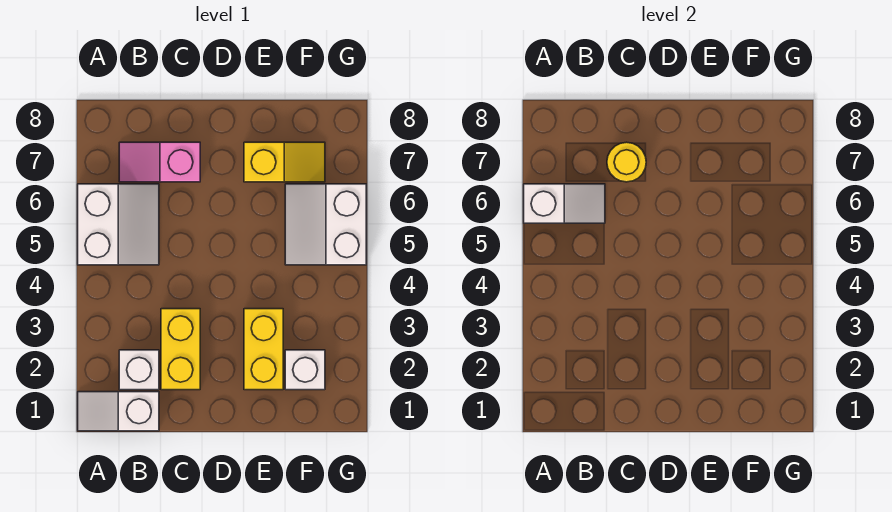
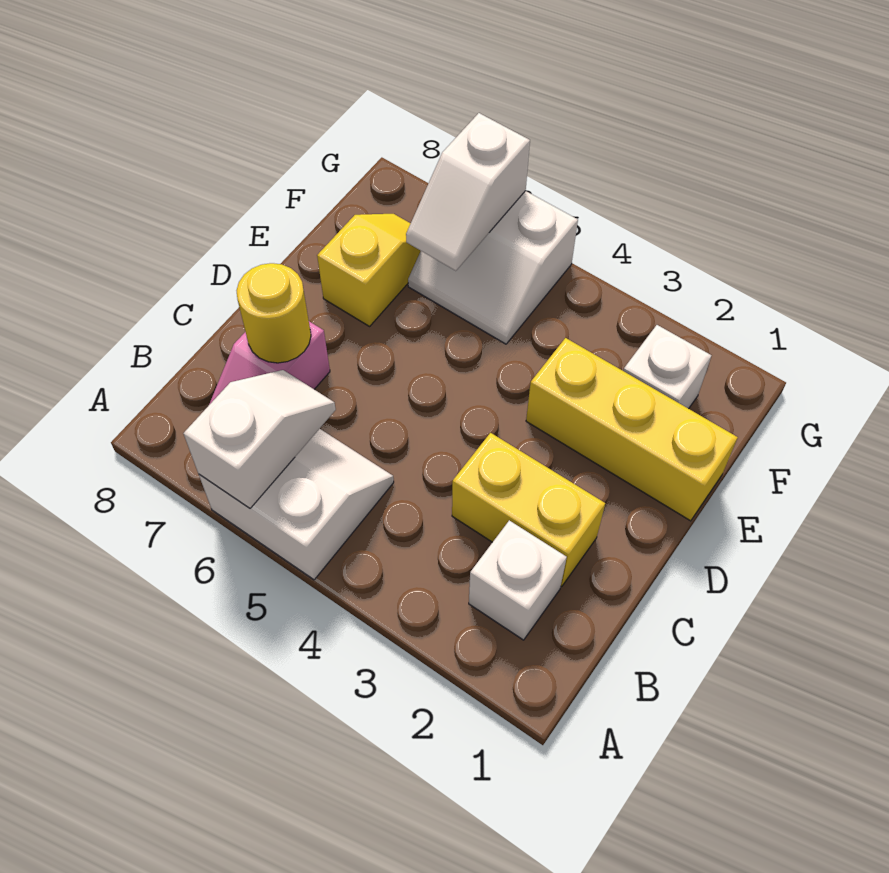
white slope A1:B1 level 1 top B -> white slope F6:G6 level 2 top G
yellow brick E2:E3 level 1 -> yellow brick E1:E3 level 1

